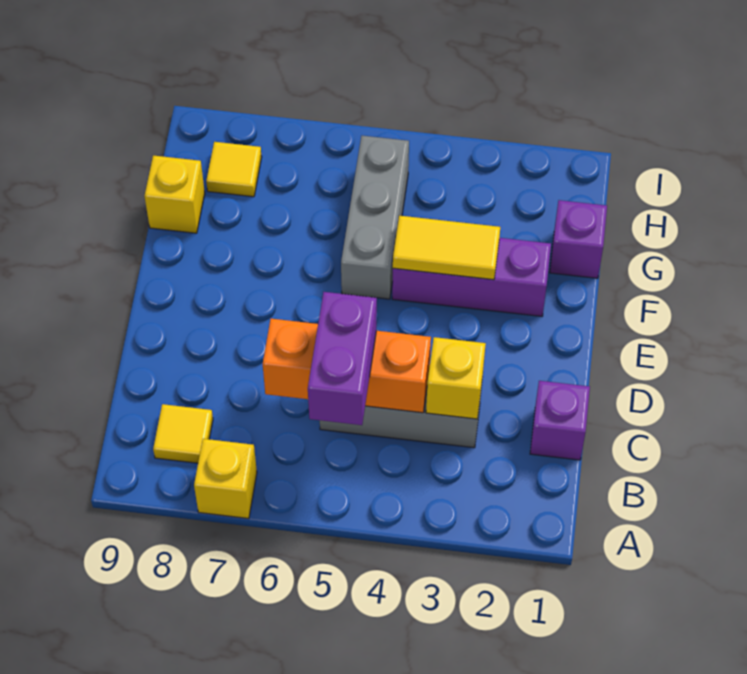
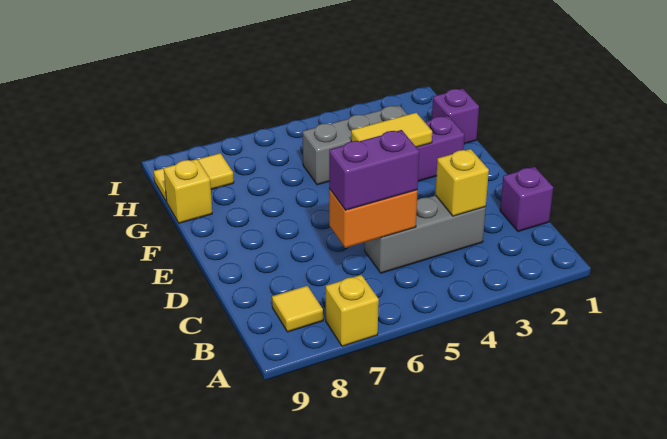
purple brick B5:C5 level 3 -> purple brick C5:C6 level 3
orange brick C4:C6 level 2 -> orange brick C5:C6 level 2
grey brick F5:H5 level 1 -> grey brick G3:G5 level 1
yellow tile H8 level 1 -> yellow tile H8:H9 level 1

